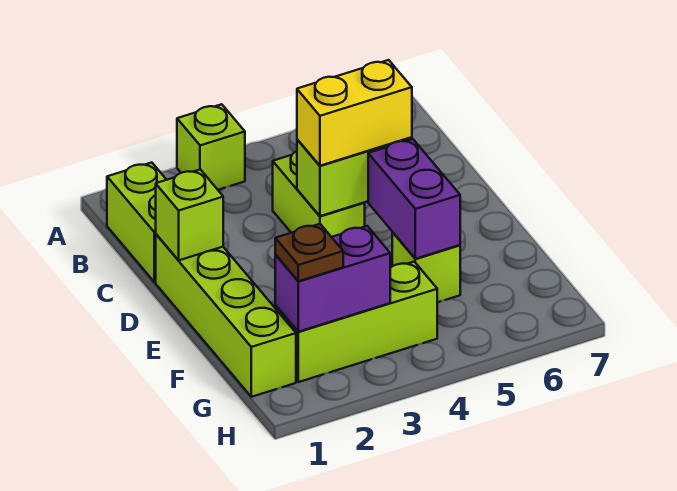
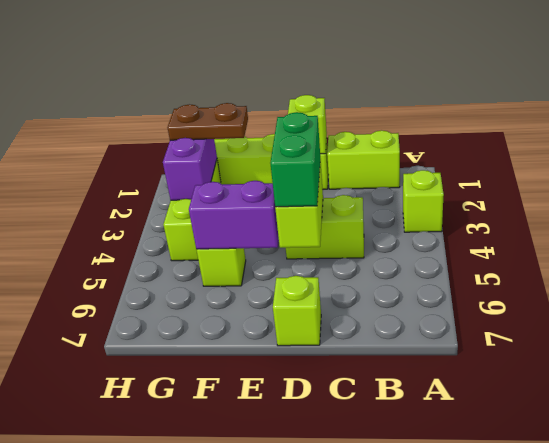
yellow brick D4:D5 level 3 -> green brick D4:D5 level 3
none -> lime brick D7 level 1
brown plate G2 level 3 -> brown plate F2:G2 level 3

